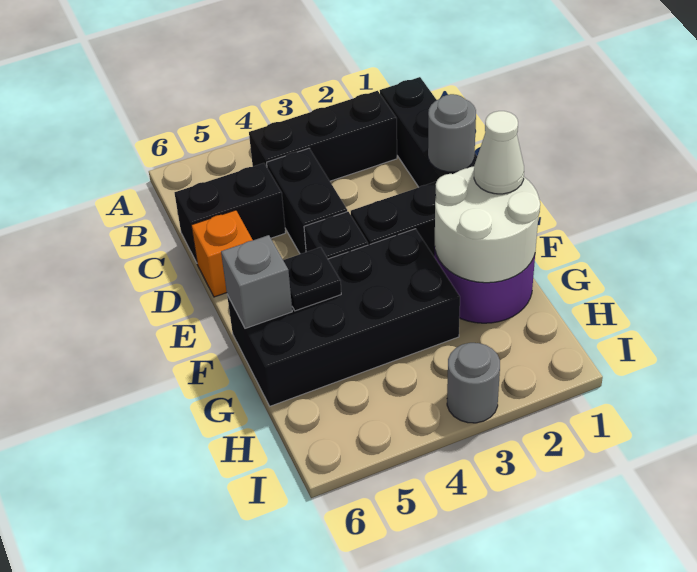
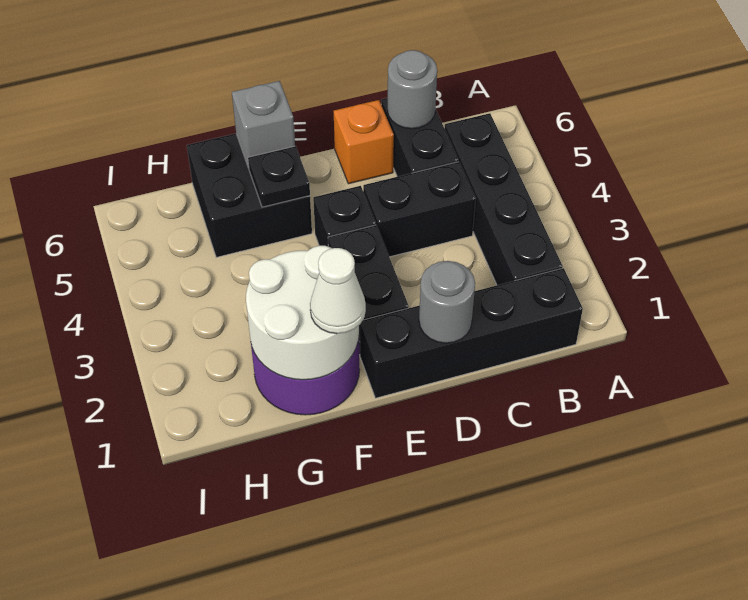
black brick B2:B4 level 1 -> black brick B2:B5 level 1
black brick F3:G6 level 1 -> black brick F5:G6 level 1
grey round brick I3 level 1 -> grey round brick C6 level 2

